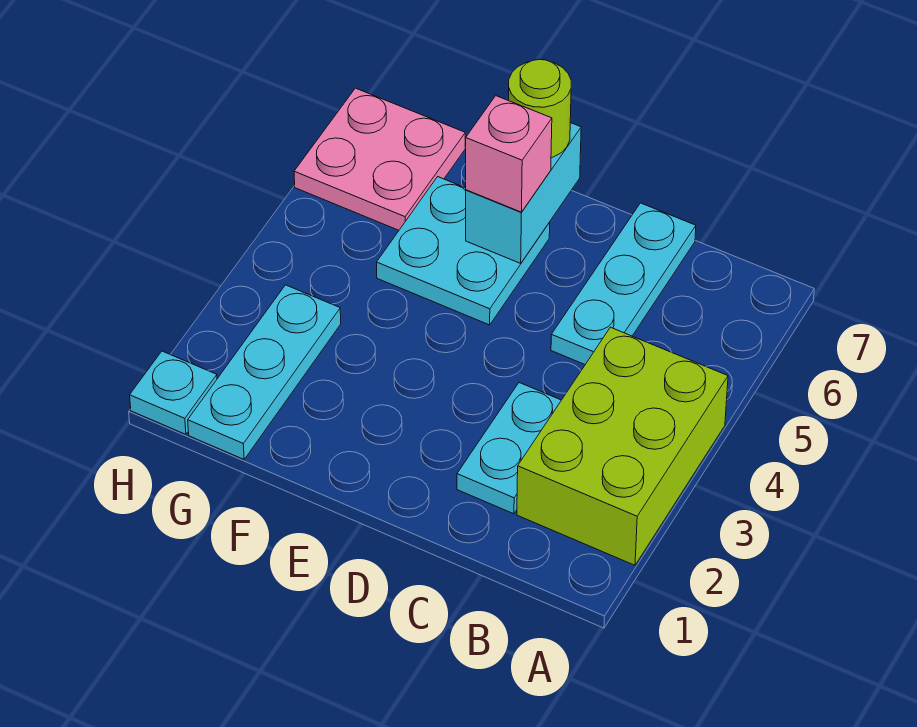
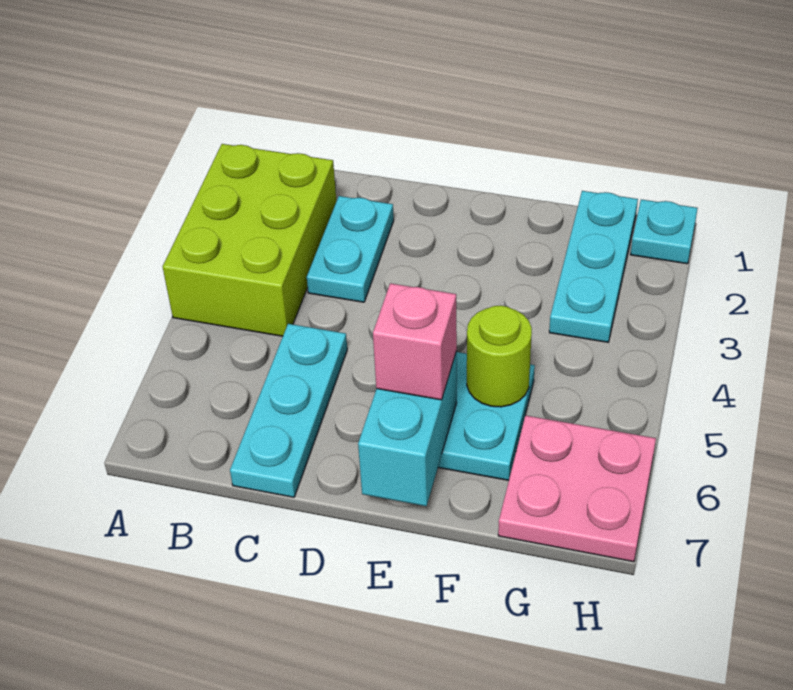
lime round brick E7 level 3 -> lime round brick F5 level 2

